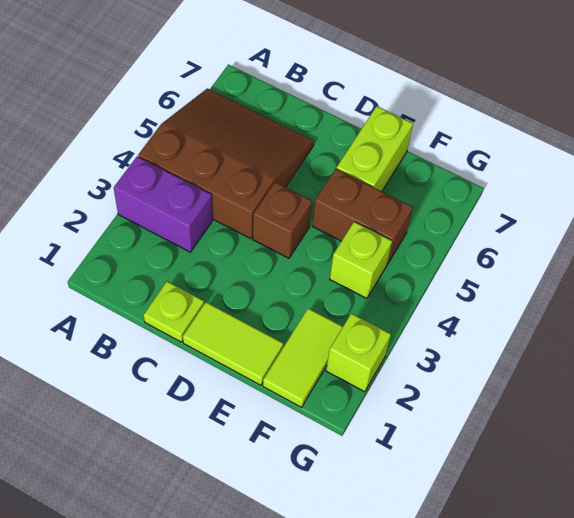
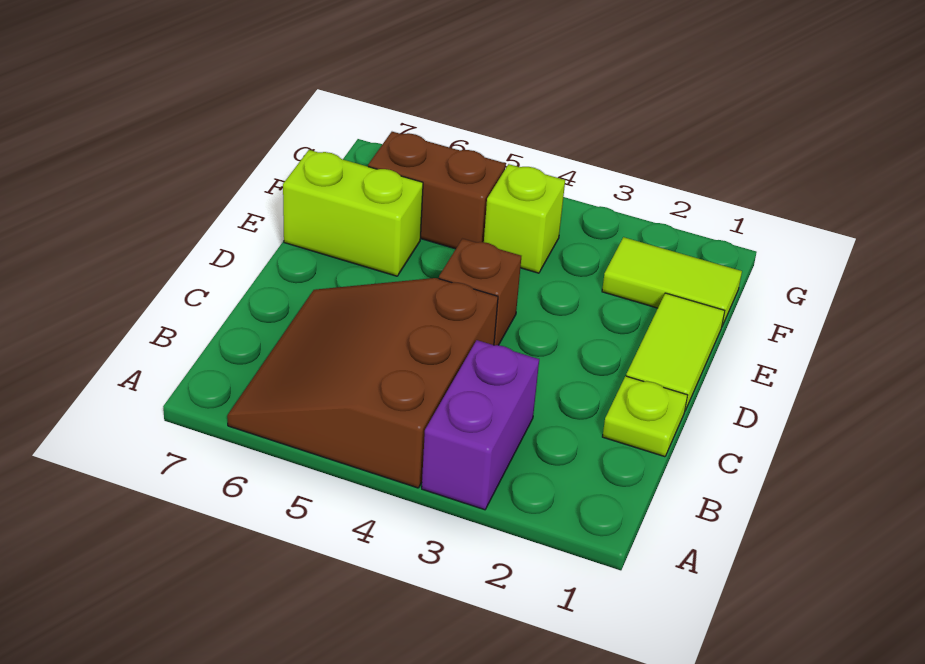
brown brick E5:F5 level 1 -> brown brick F5:F6 level 1
lime brick G2 level 1 -> none

